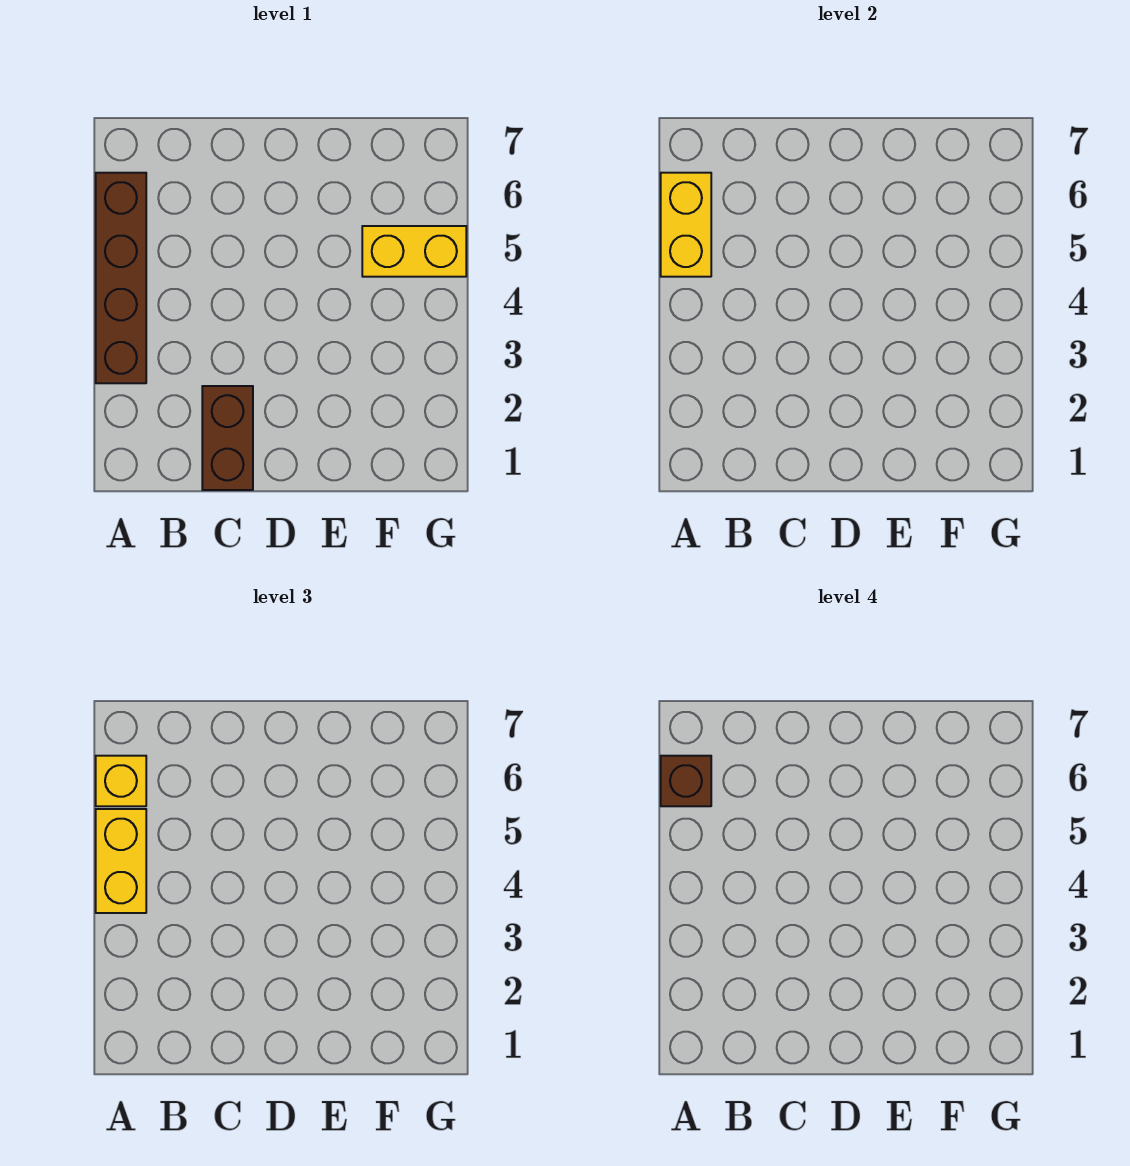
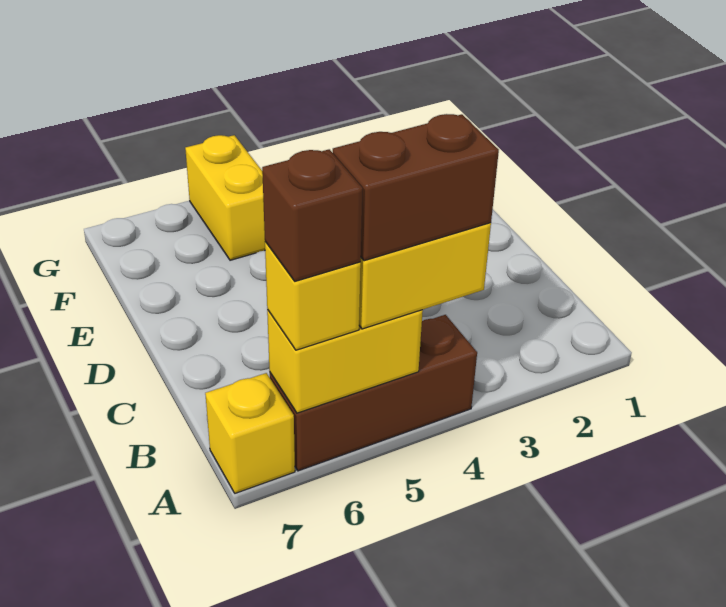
brown brick A3:A6 level 1 -> brown brick A4:A6 level 1
none -> yellow brick A7 level 1
brown brick C1:C2 level 1 -> brown brick A4:A5 level 4

